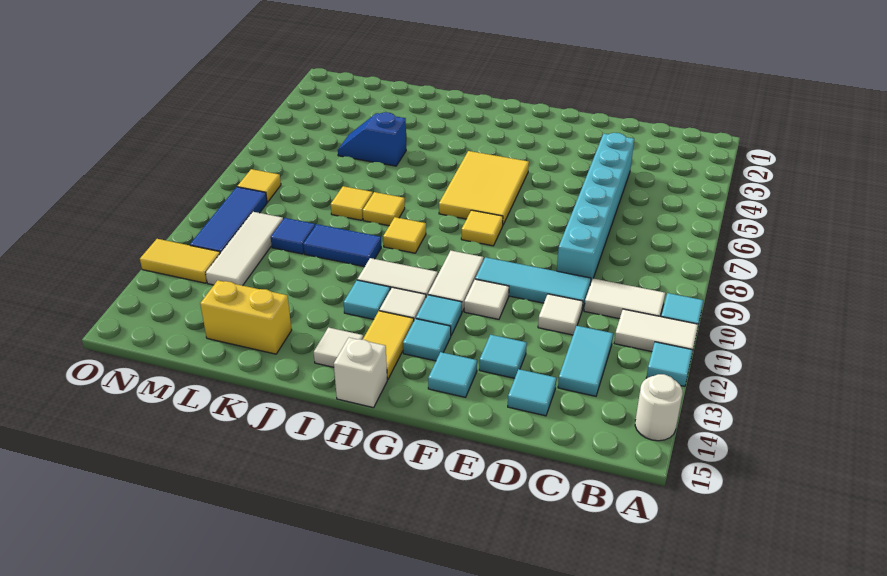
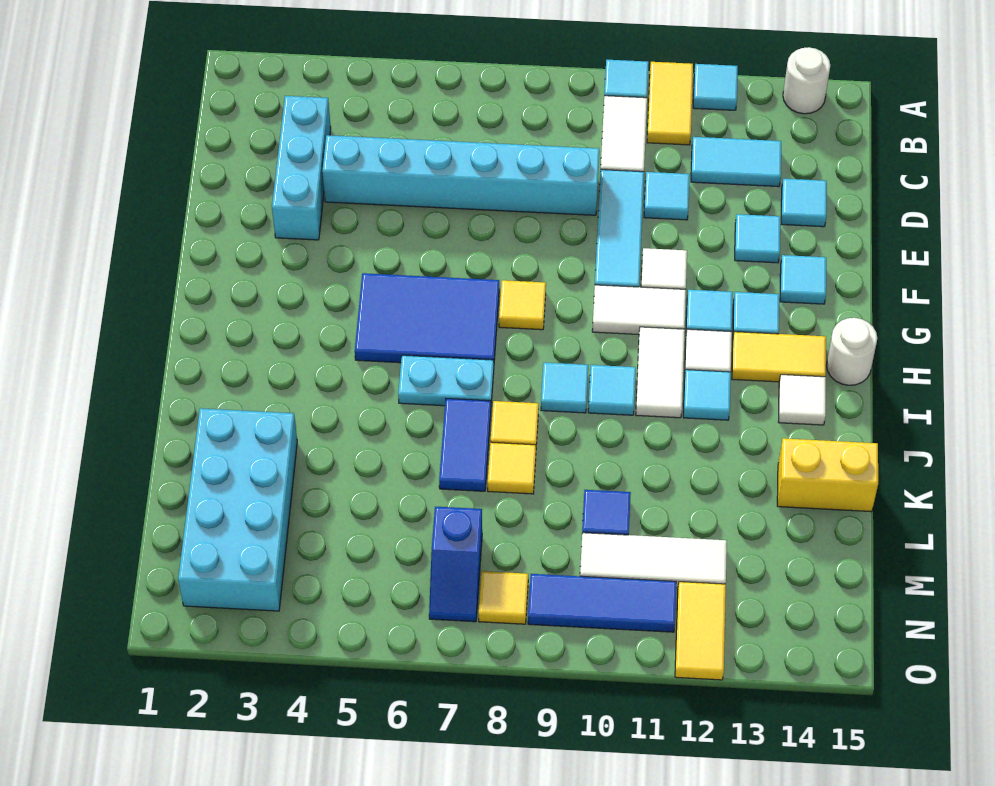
white tile A11:B11 level 1 -> yellow tile A11:B11 level 1
none -> cyan brick C3:E3 level 1
white tile D11 level 1 -> cyan tile D11 level 1
yellow tile G5:H7 level 1 -> blue tile G5:H7 level 1
white brick H15 level 1 -> white round brick H15 level 1
none -> cyan plate I6:I7 level 1
yellow tile I9 level 1 -> cyan tile I9 level 1
none -> cyan tile I10 level 1
blue tile J10:K10 level 1 -> blue tile J7:K7 level 1
none -> cyan brick K2:N3 level 1
blue slope K5:L5 level 1 top K -> blue slope M7:N7 level 1 top M
yellow brick K14:L14 level 1 -> yellow brick K14:K15 level 1

